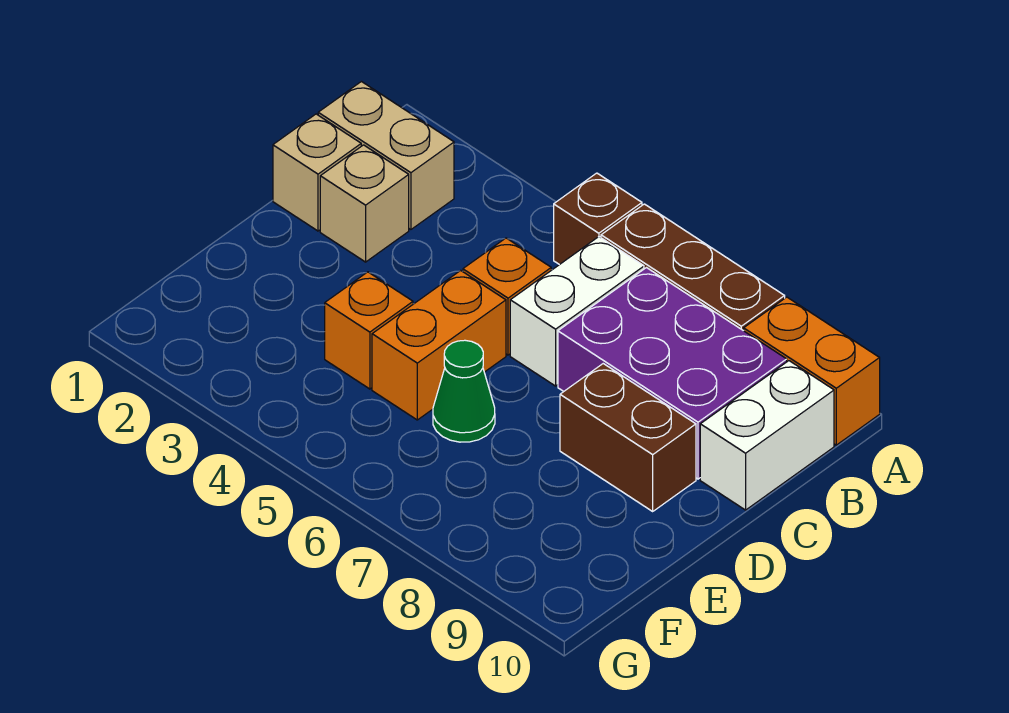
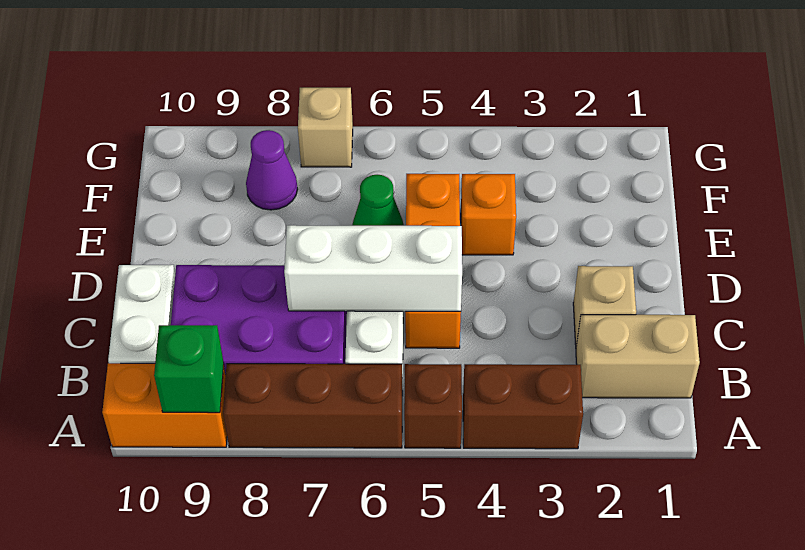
none -> green brick A9 level 2
tan brick C1 level 1 -> tan brick G7 level 1
none -> white brick C5:C7 level 2
brown brick D8:D9 level 1 -> brown brick A3:A4 level 1
none -> purple cone F8 level 1

